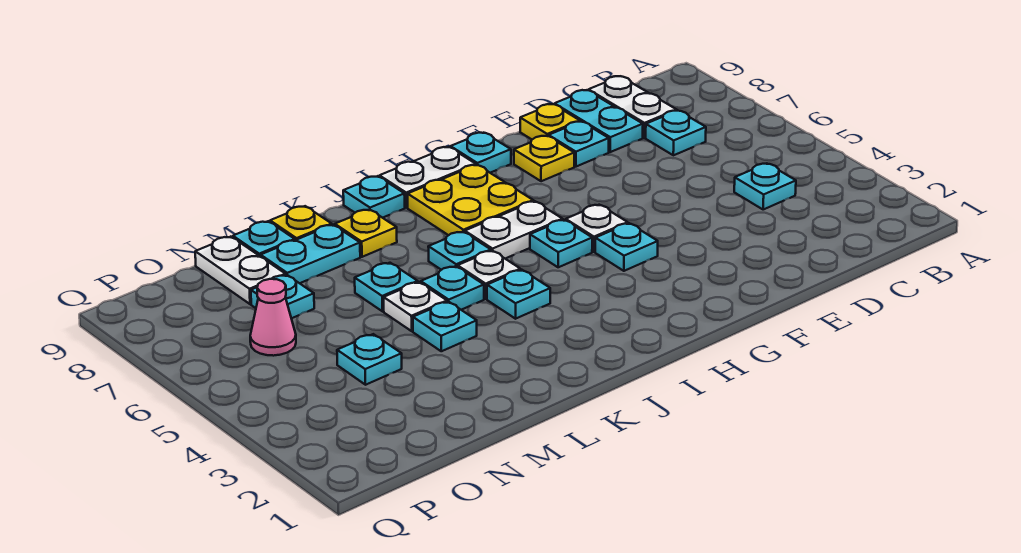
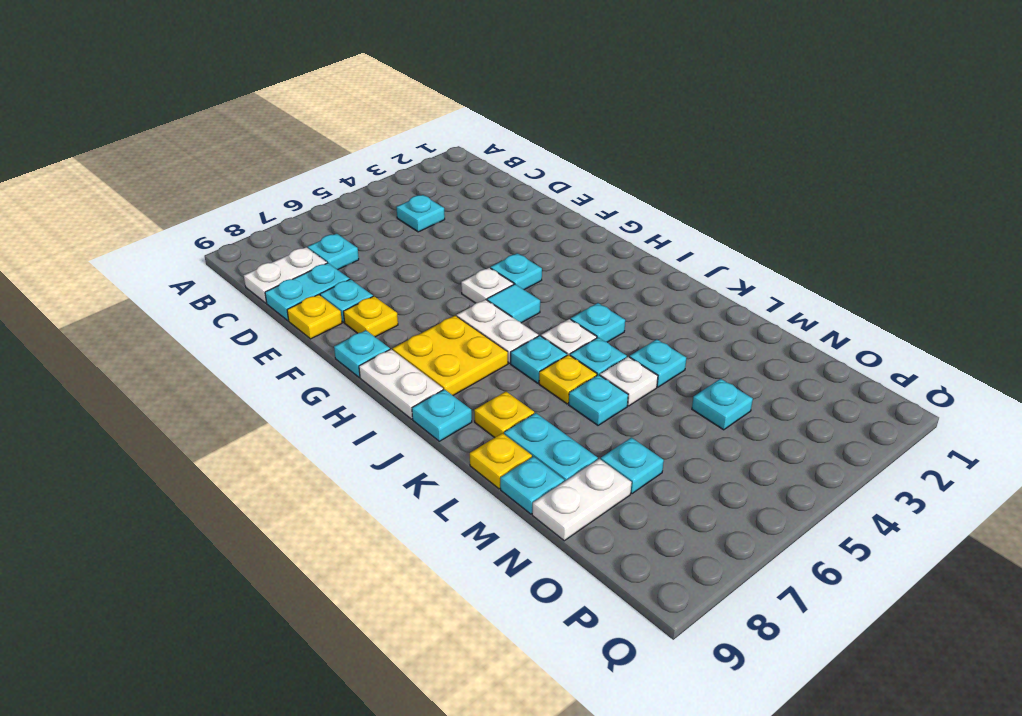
cyan plate H5 level 1 -> cyan tile H5 level 1
none -> yellow plate K6 level 1
pink cone O6 level 1 -> none

